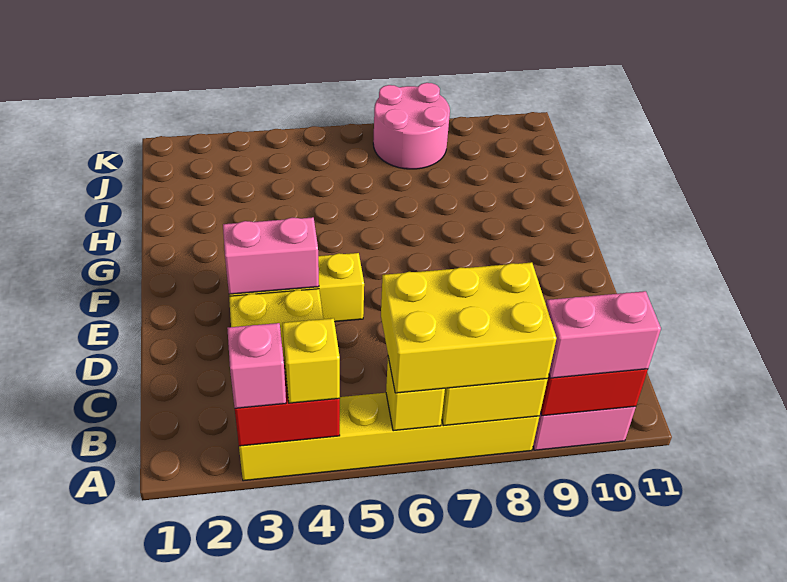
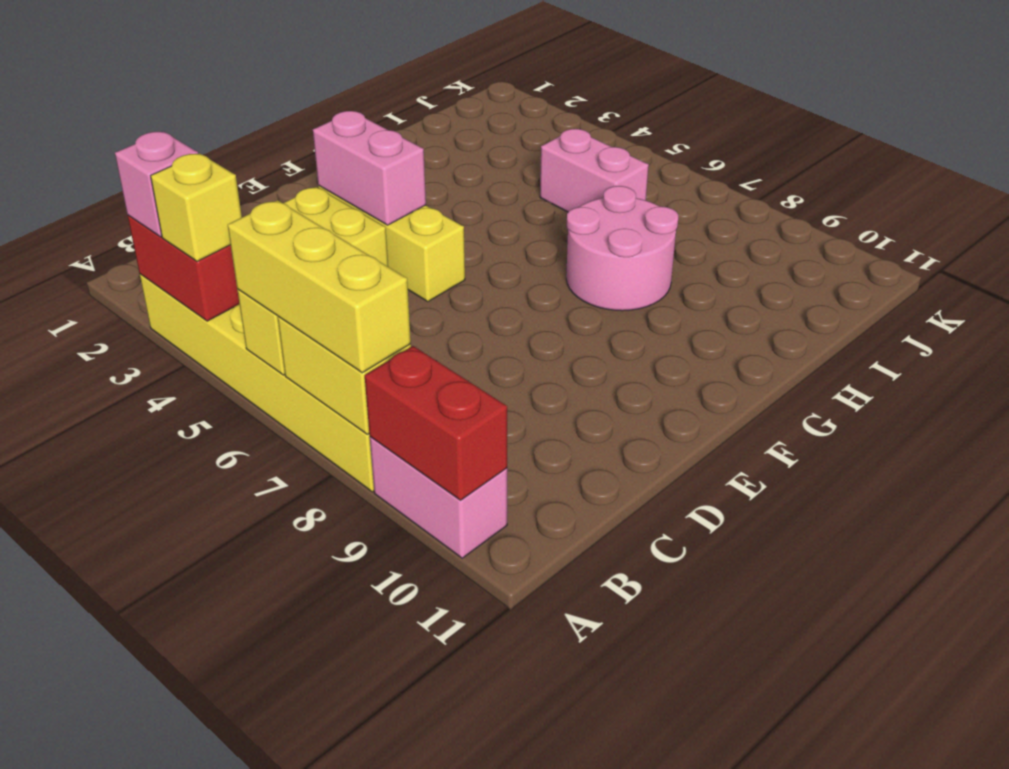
yellow brick A6:B8 level 3 -> yellow brick A6:A8 level 3
pink brick A9:A10 level 3 -> pink brick I5:I6 level 1
pink round brick J7:K8 level 1 -> pink round brick G7:H8 level 1

